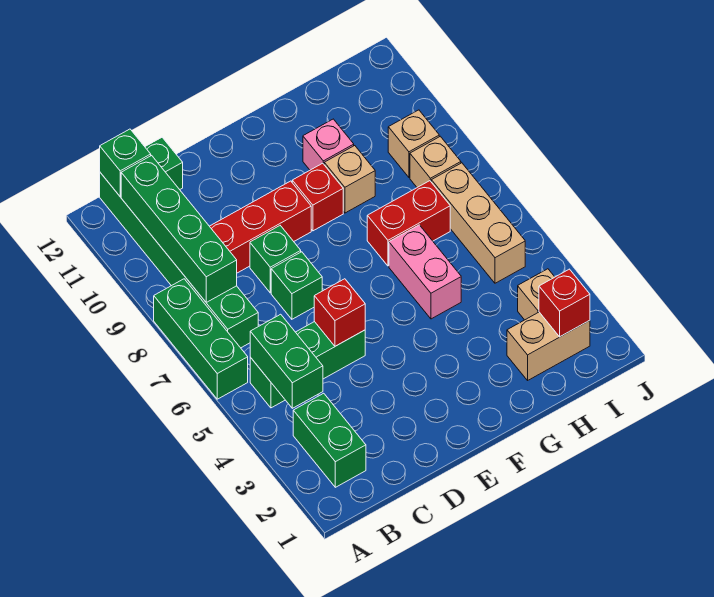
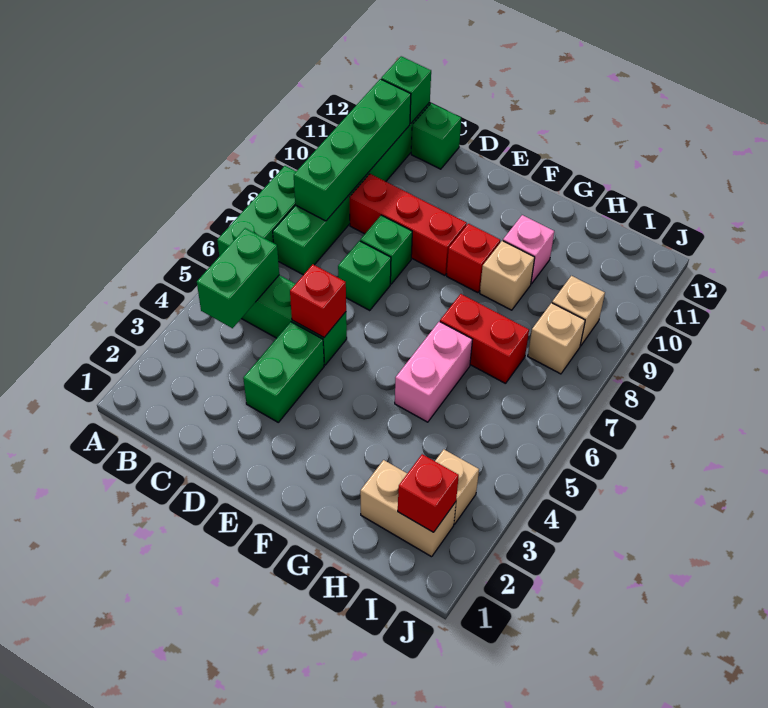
green brick B2:B3 level 1 -> green brick D3:D4 level 1
tan brick I5:I7 level 1 -> none

